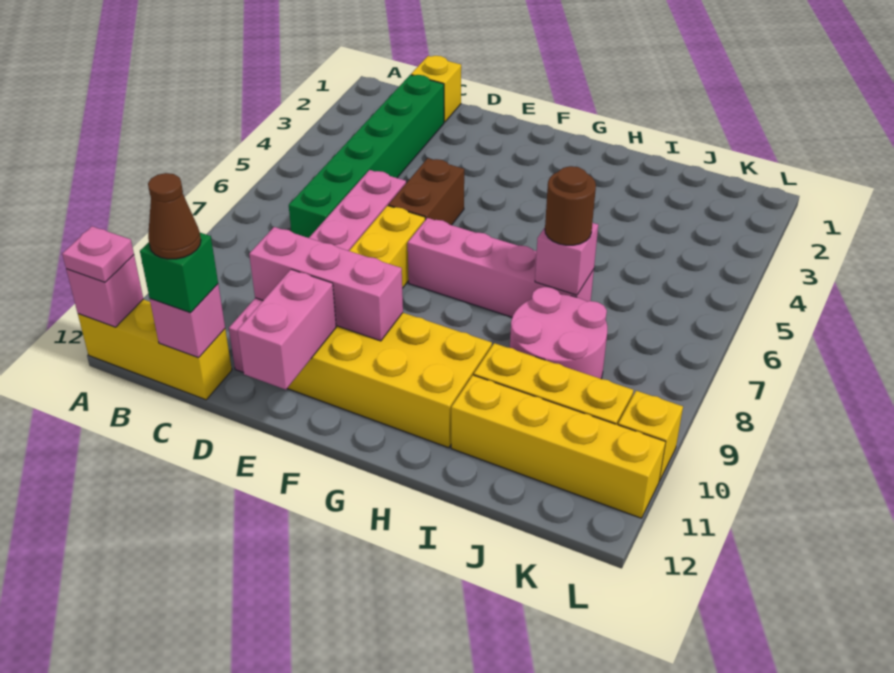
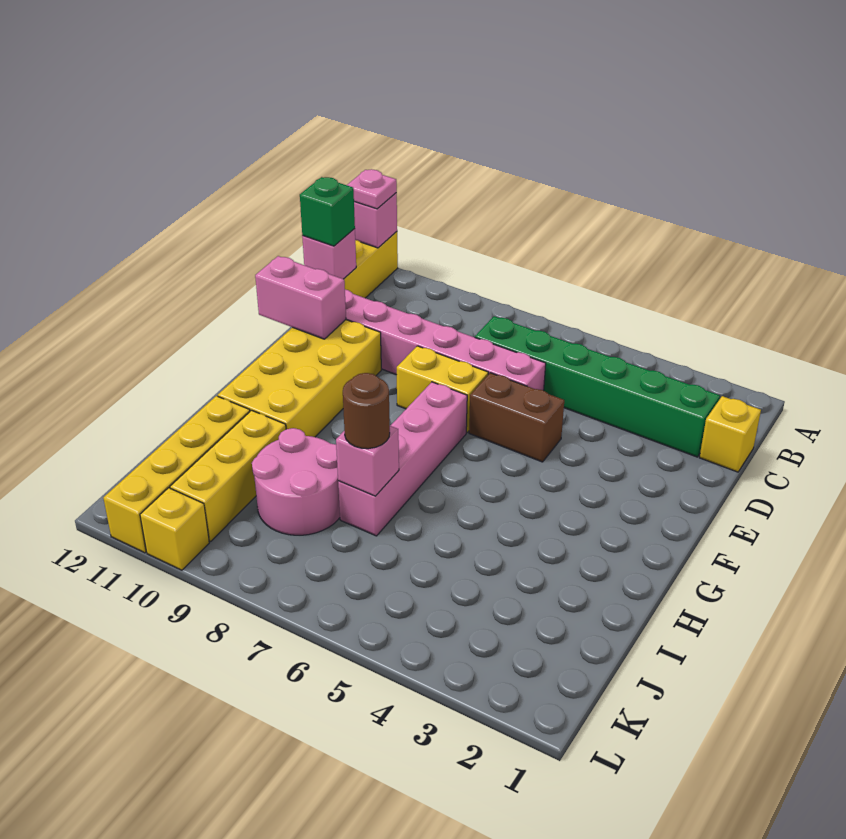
brown cone C12 level 4 -> none
pink brick D10:F10 level 2 -> none

